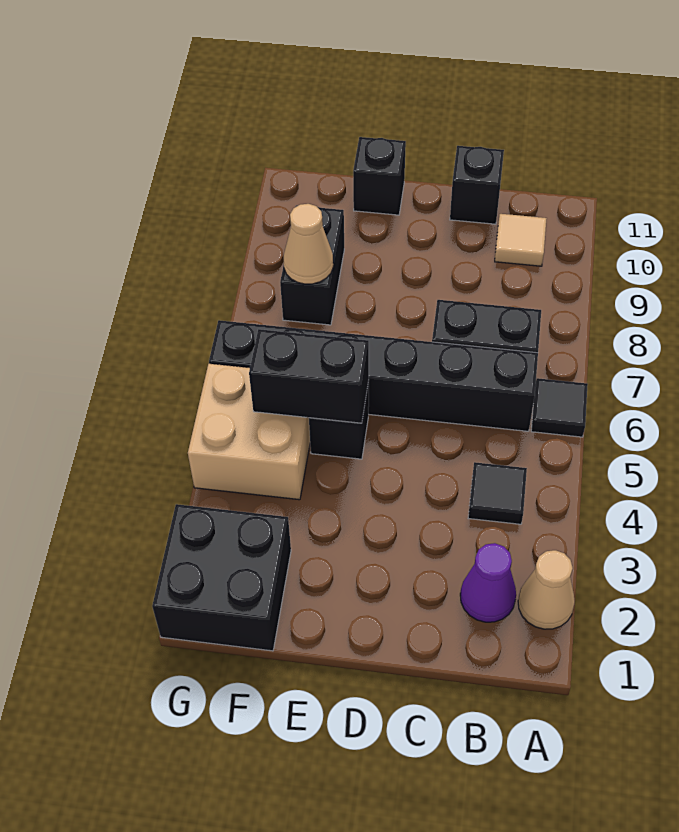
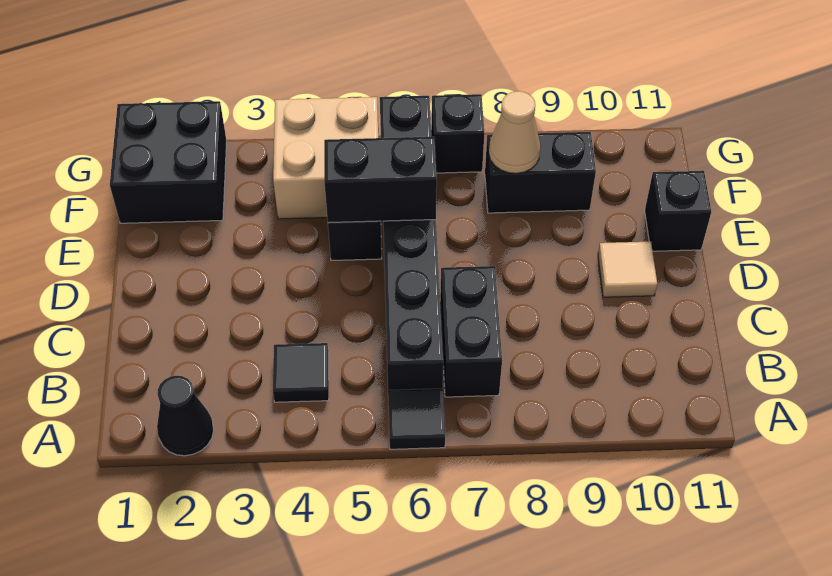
tan cone A2 level 1 -> black cone A2 level 1
purple cone B2 level 1 -> none
tan tile B10 level 1 -> tan tile D10 level 1
black brick C11 level 1 -> black brick G7 level 1
black brick E5:F5 level 2 -> black brick E5:E6 level 2

